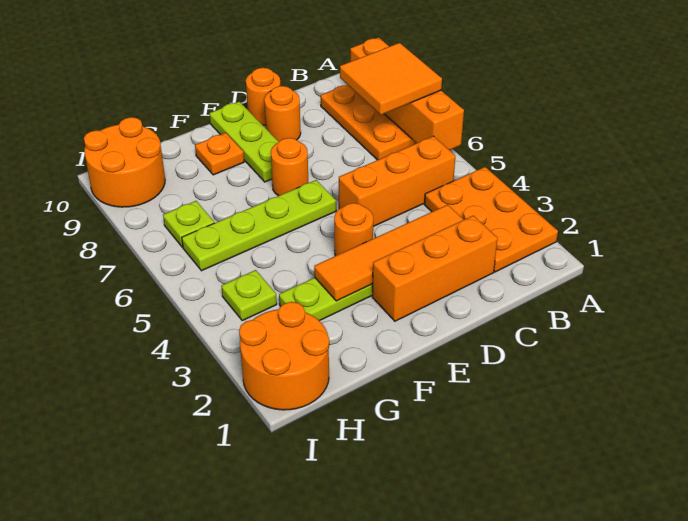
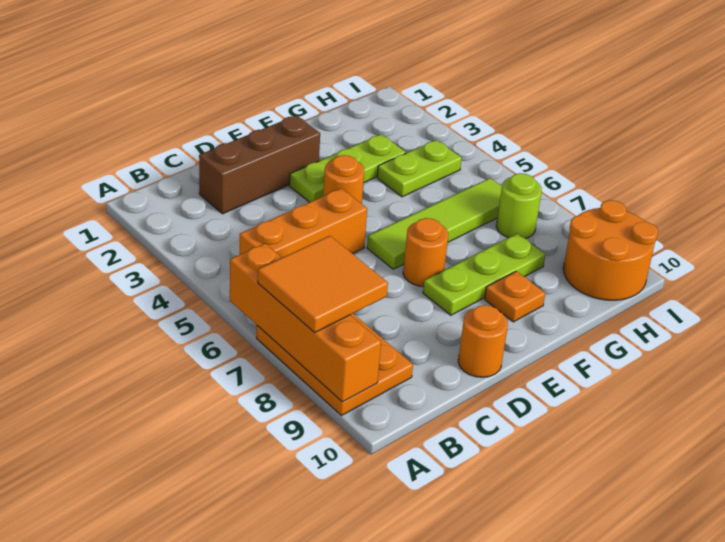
orange plate A2:B4 level 1 -> none
orange brick C2:E2 level 1 -> brown brick C2:E2 level 1
orange tile C3:F3 level 2 -> none
orange round brick D9 level 1 -> none
lime plate E6:H6 level 1 -> lime tile E6:H6 level 1
lime plate E8:E10 level 1 -> lime plate E8:G8 level 1
orange round brick H1:I2 level 1 -> none
lime plate H4 level 1 -> lime plate G4:H4 level 1
lime plate H7 level 1 -> lime round brick H7 level 1

